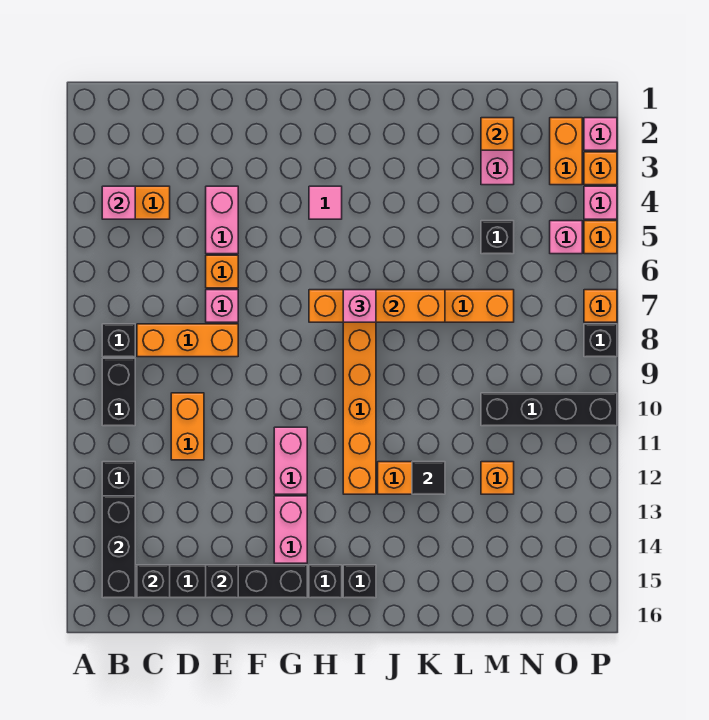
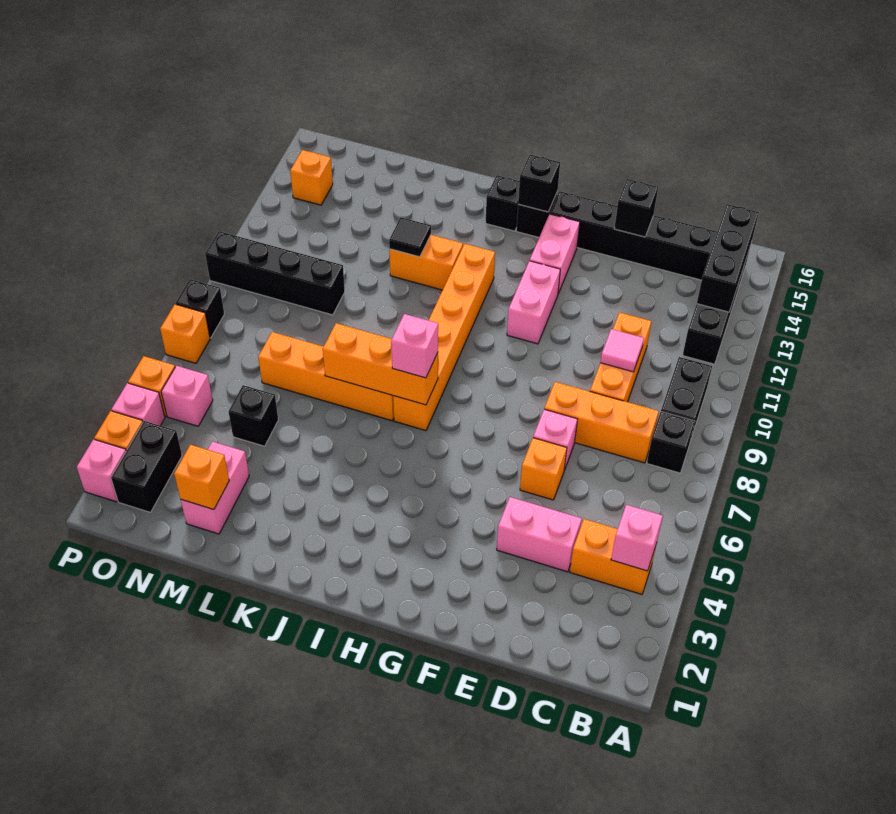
black brick C15 level 2 -> black brick H15 level 2
orange brick D10:D11 level 1 -> orange brick D9:D11 level 1
pink brick E4:E5 level 1 -> pink brick D4:E4 level 1
pink tile H4 level 1 -> pink tile D10 level 2
orange brick H7:K7 level 2 -> orange brick I7:K7 level 2
orange brick M12 level 1 -> orange brick O14 level 1
orange brick O2:O3 level 1 -> black brick O2:O3 level 1

